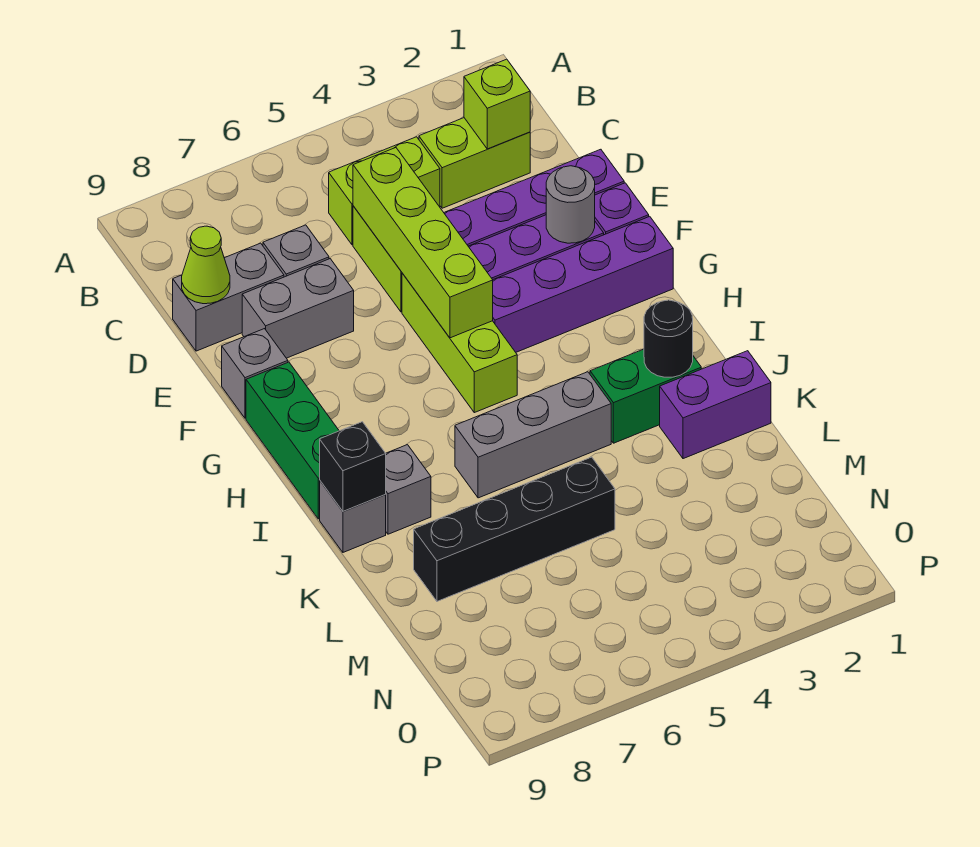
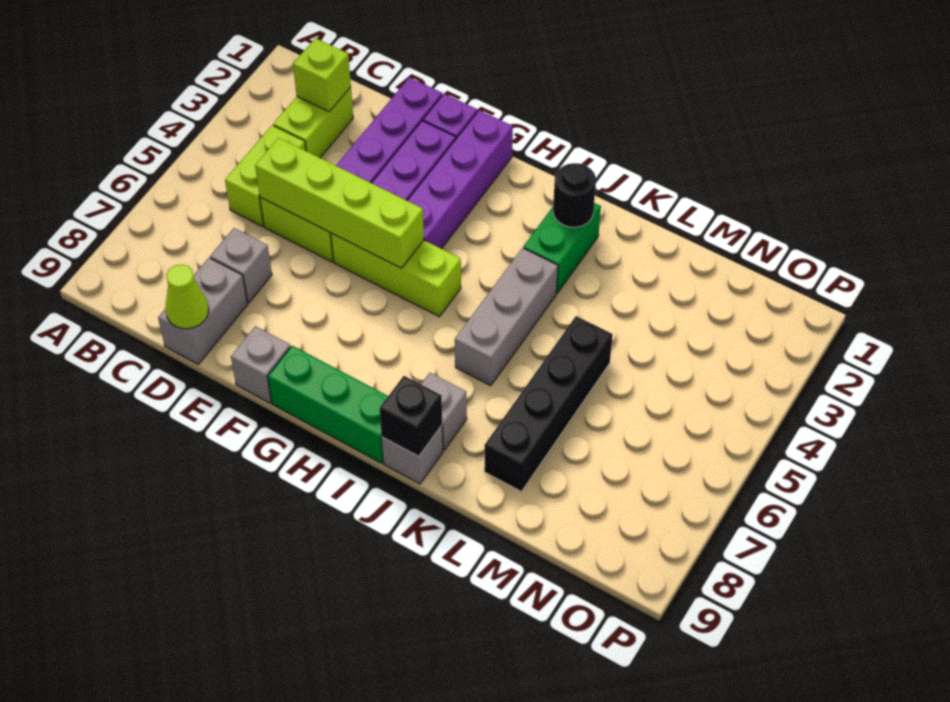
grey brick E7:E8 level 1 -> none
grey round brick F2 level 2 -> none
purple brick K1:K2 level 1 -> none

